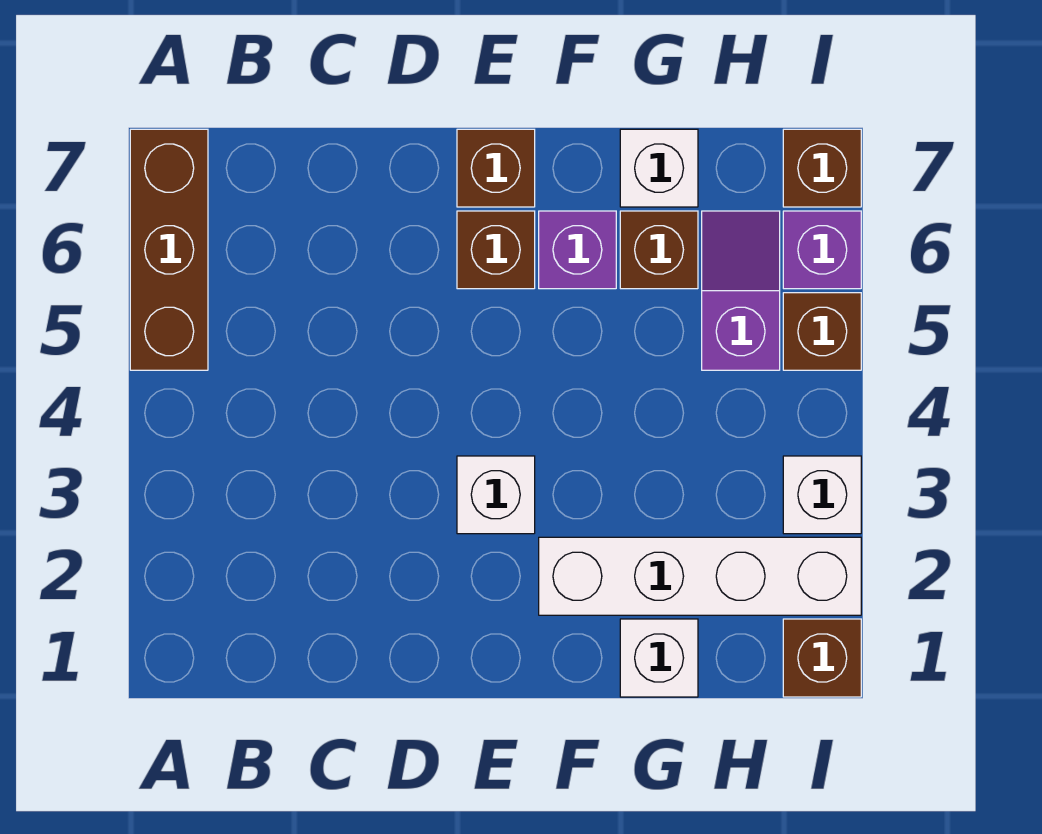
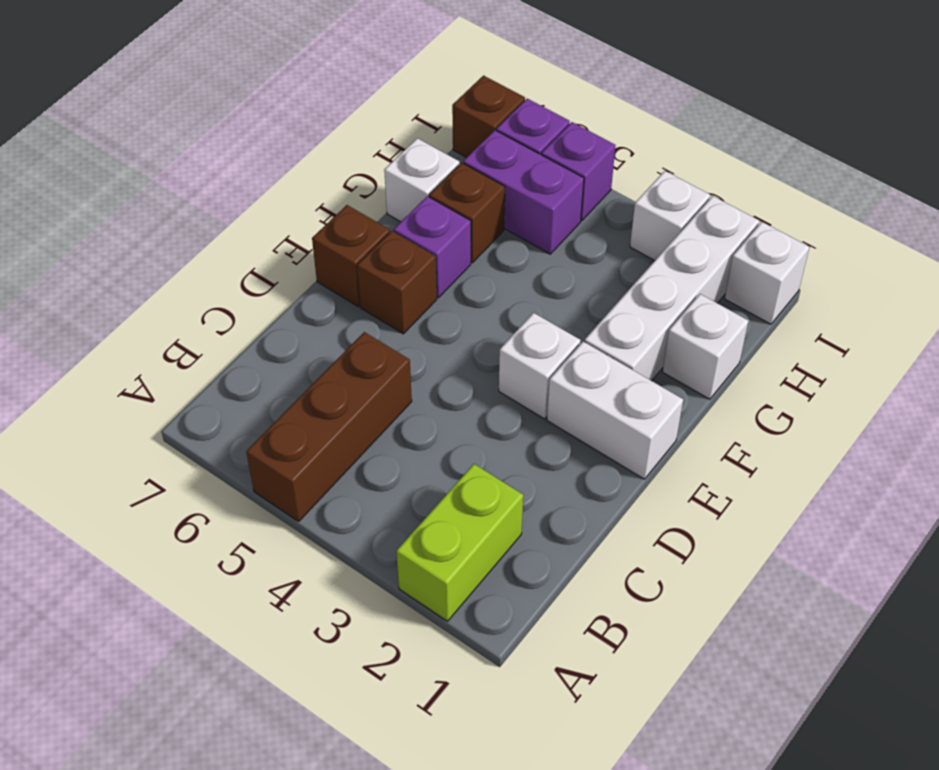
none -> lime brick A2:B2 level 1
brown brick A5:A7 level 1 -> brown brick A5:C5 level 1
none -> white brick E1:E2 level 1
purple slope H5:H6 level 1 top 5 -> purple brick H5:H6 level 1
brown brick I1 level 1 -> white brick I1 level 1
brown brick I5 level 1 -> purple brick I5 level 1

